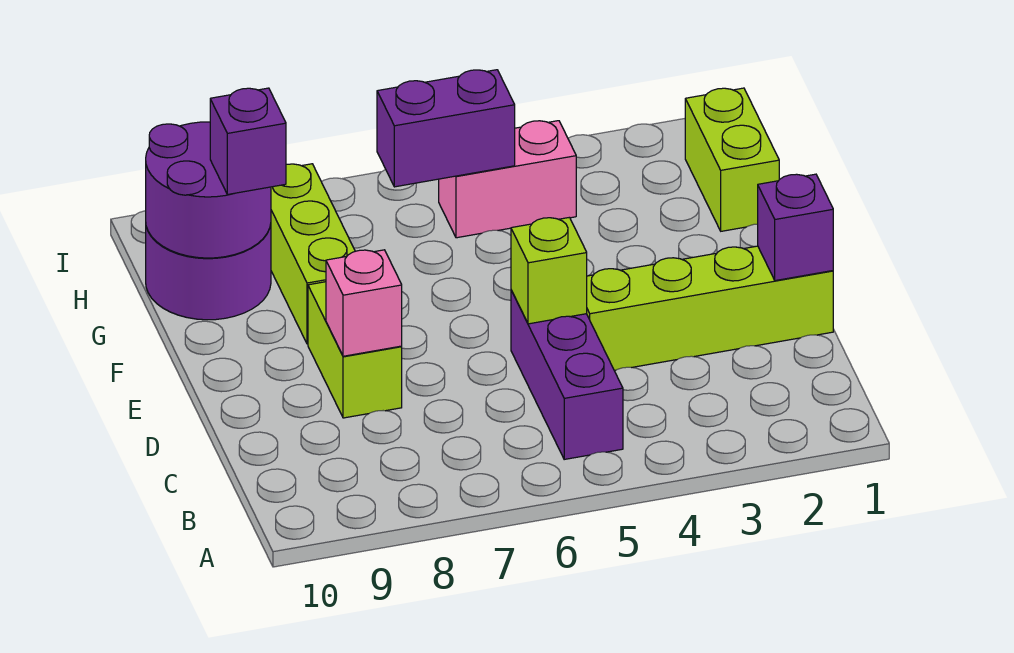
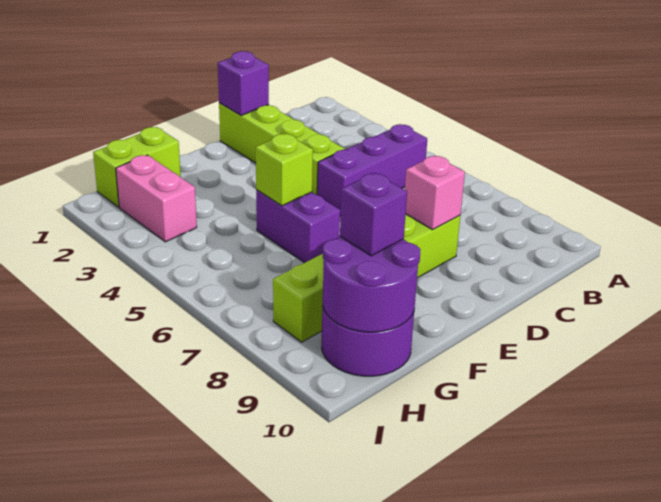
lime brick D5 level 2 -> lime brick F5 level 2
pink brick H4:H5 level 1 -> pink brick H2:H3 level 1
purple brick H5:H6 level 2 -> purple brick F5:F6 level 1

